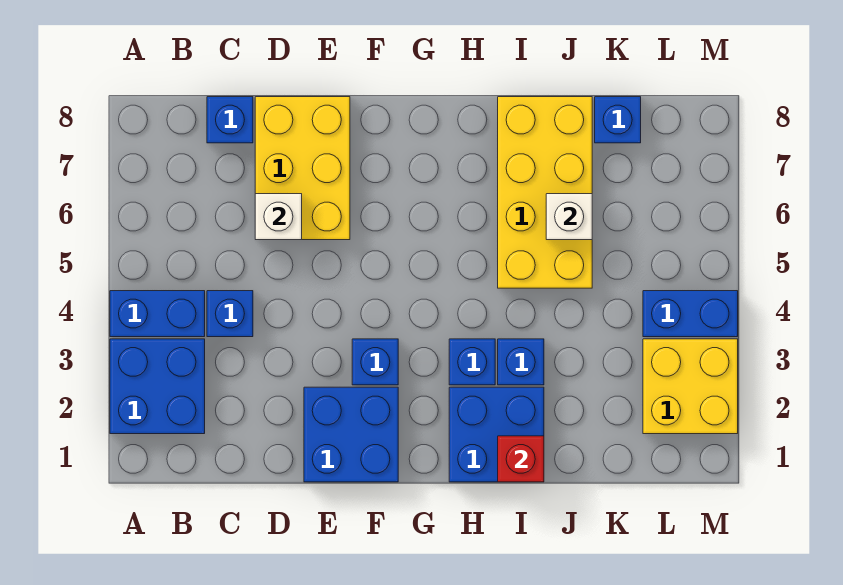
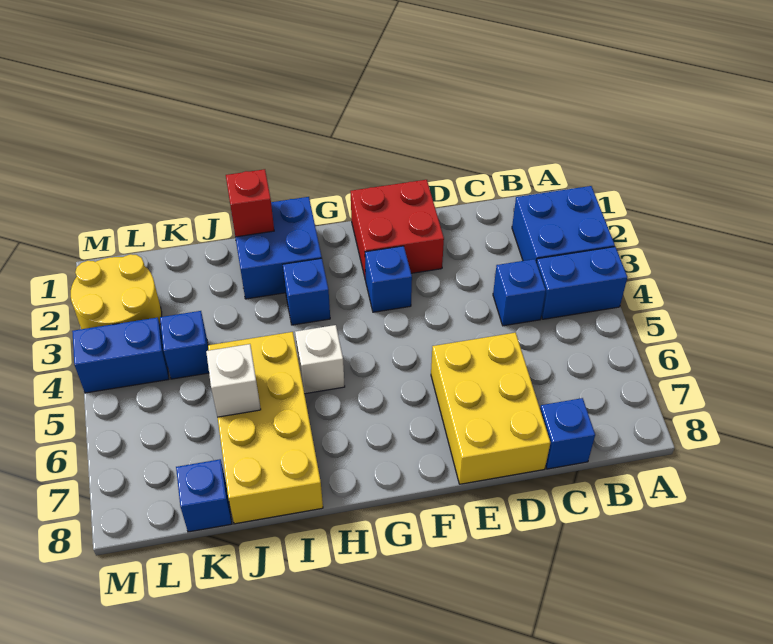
white brick D6 level 2 -> white brick H5 level 1
blue brick E1:F2 level 1 -> red brick E1:F2 level 1
blue brick I3 level 1 -> blue brick K4 level 1
yellow brick L2:M3 level 1 -> yellow round brick L2:M3 level 1

